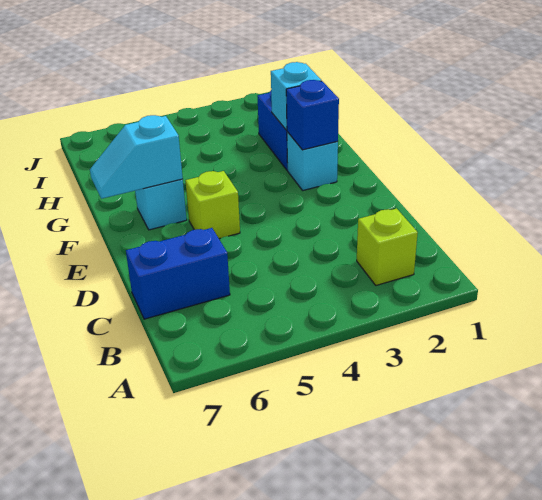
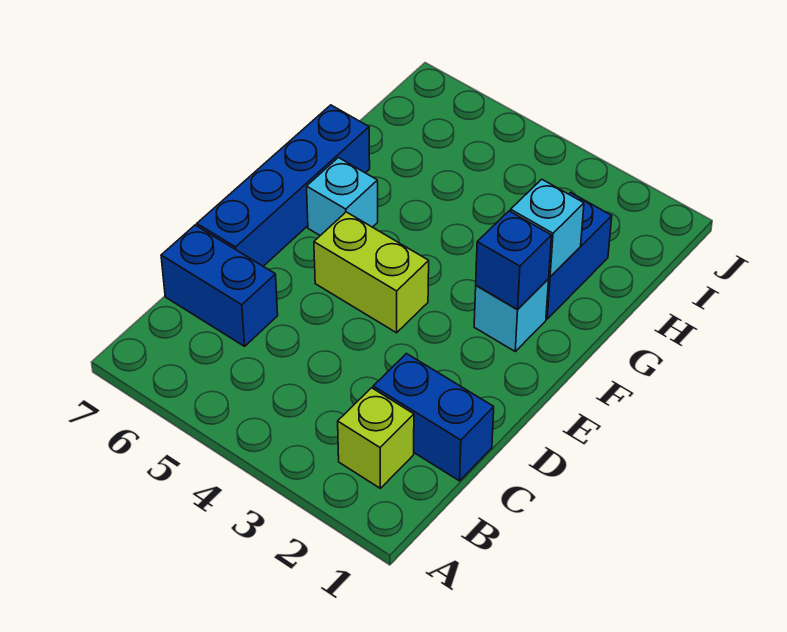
none -> blue brick C1:C2 level 1
none -> blue brick D7:G7 level 1
lime brick E5 level 1 -> lime brick E4:E5 level 1
cyan slope F6:F7 level 2 top 6 -> none

